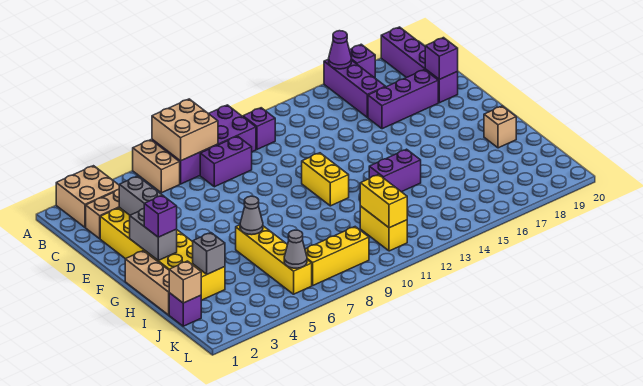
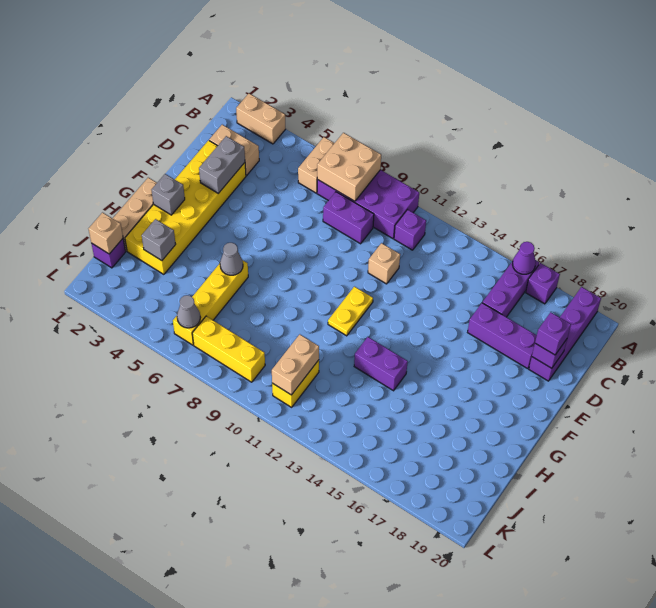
tan brick A2:B3 level 1 -> tan brick A2:A3 level 1
grey brick F2:G2 level 2 -> grey brick G2 level 2
yellow brick F11:G11 level 1 -> yellow plate F11:G11 level 1
purple brick G2 level 3 -> purple brick D19 level 3
tan brick H19 level 1 -> tan brick D11 level 1
yellow brick J11:K11 level 2 -> tan brick J11:K11 level 2

